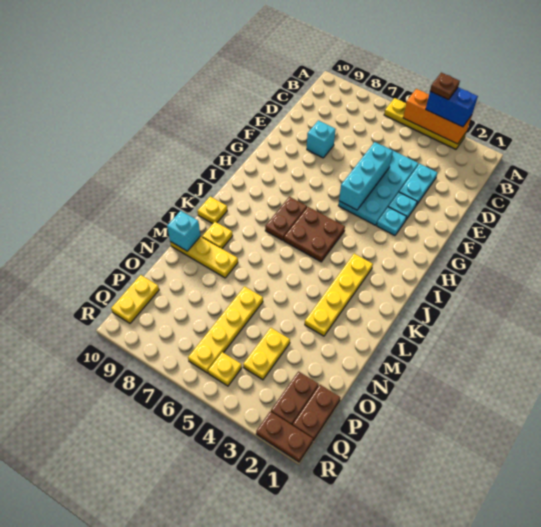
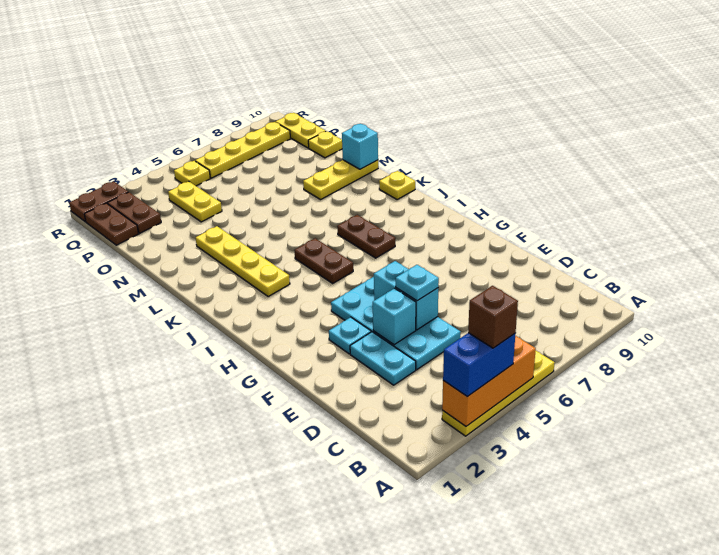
brown plate A4 level 4 -> brown brick A4 level 4
cyan brick E5:G5 level 2 -> cyan brick E5:F5 level 2
cyan brick E8 level 1 -> cyan brick E4 level 2
cyan plate G3 level 1 -> cyan plate E5 level 3
brown plate I5:J6 level 1 -> brown plate I5:J5 level 1
yellow plate L9 level 1 -> yellow plate O10 level 1
yellow plate N6:Q6 level 1 -> yellow plate Q6:Q9 level 1

